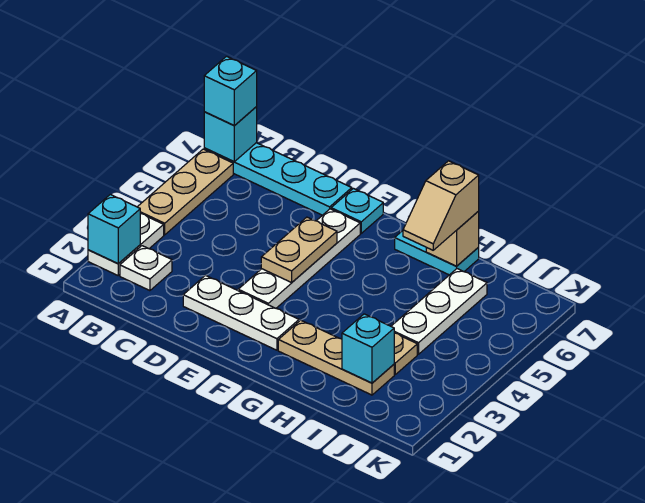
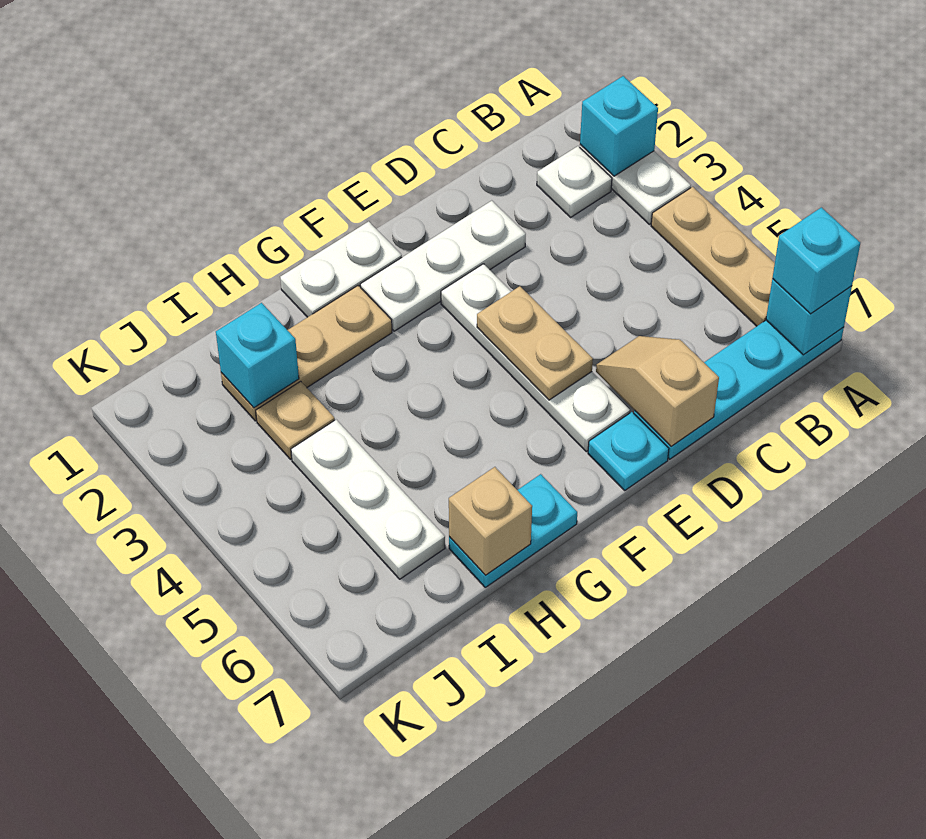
none -> white plate F1:G1 level 1
tan slope H6:H7 level 3 top 7 -> tan slope D6:D7 level 2 top 7

